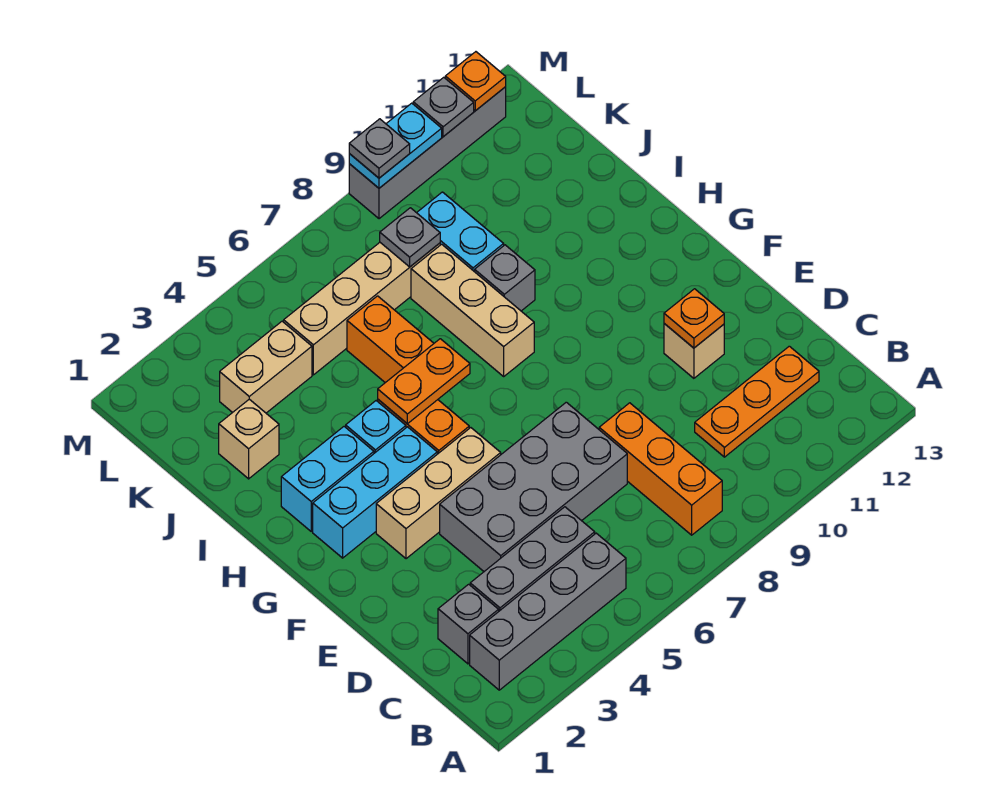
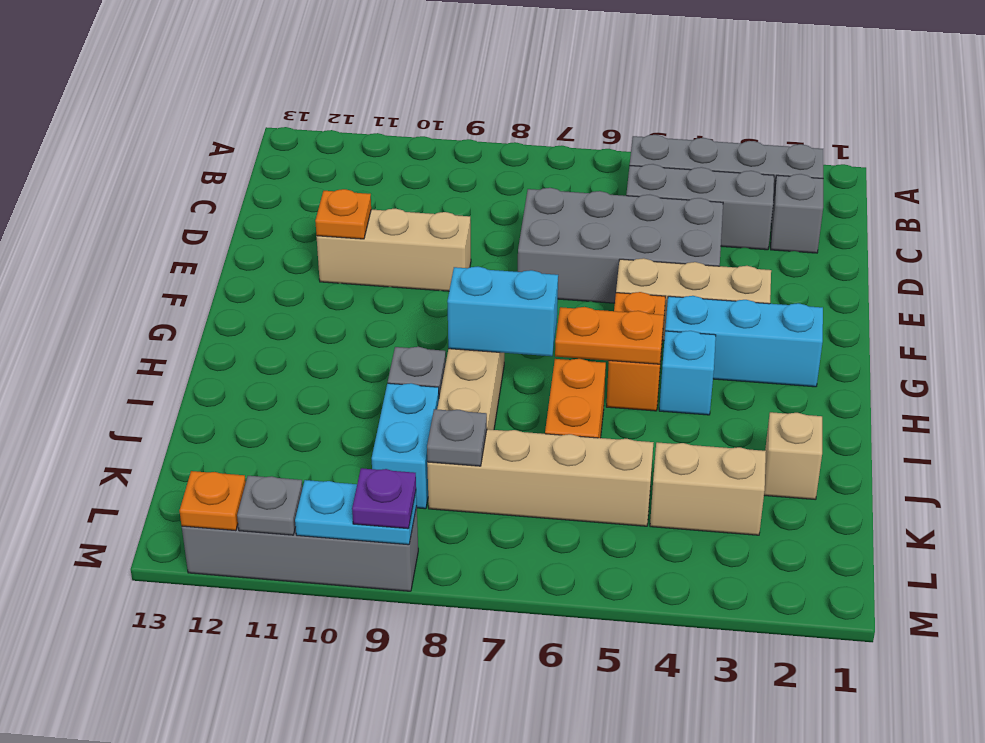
orange brick B8:D8 level 1 -> none
orange plate C10:C12 level 1 -> none
tan brick E11 level 1 -> tan brick E9:E11 level 1
cyan brick H2:H3 level 1 -> cyan brick H7:H8 level 2
grey plate M9 level 3 -> purple plate M9 level 3

